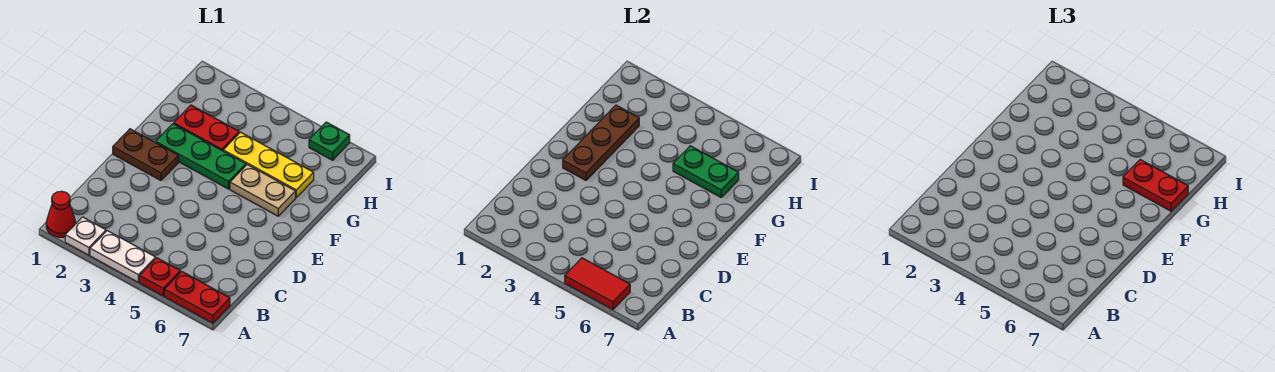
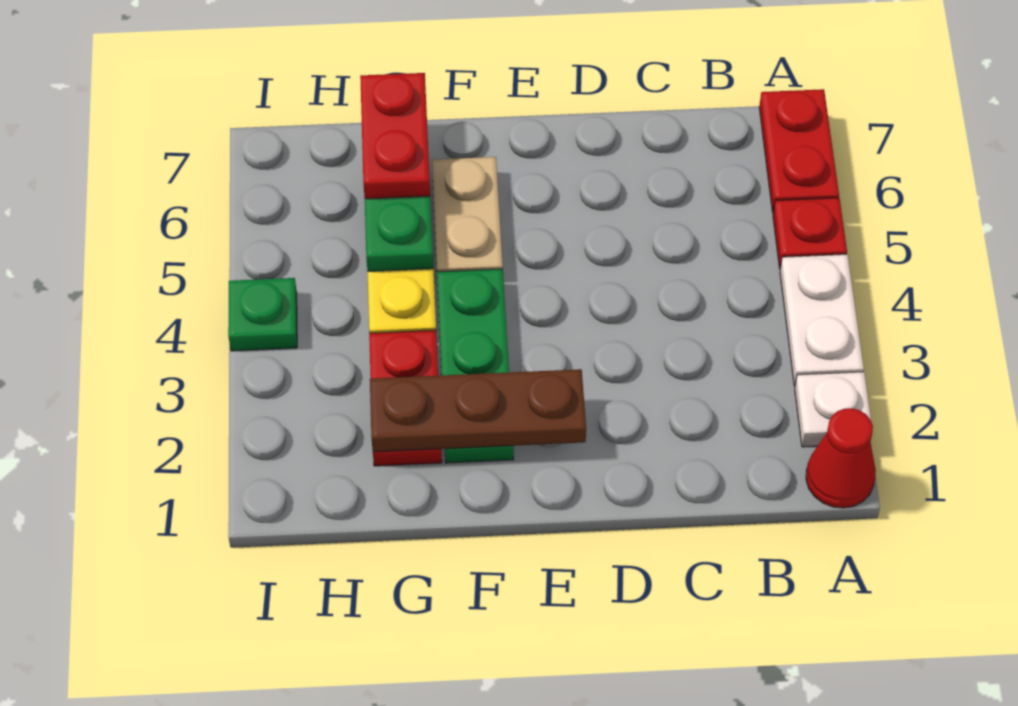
red tile A5:A6 level 2 -> none
brown plate E1:E2 level 1 -> none
green plate I6 level 1 -> green plate I4 level 1

